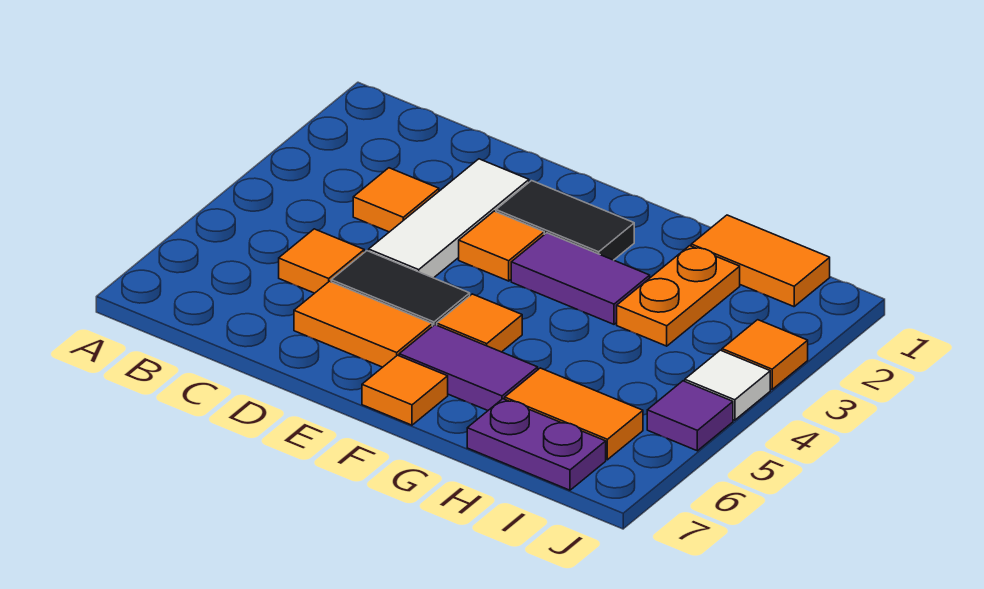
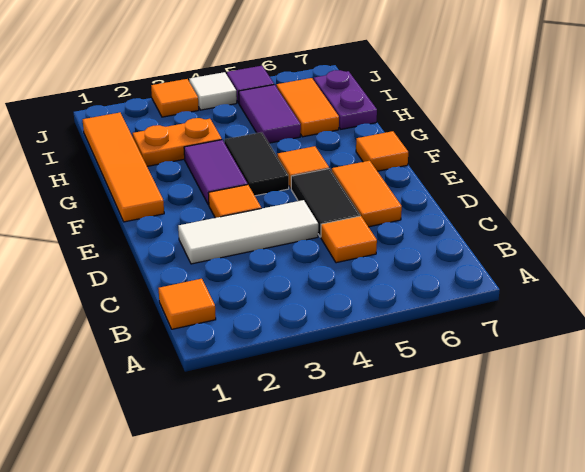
orange tile C3 level 1 -> orange tile B1 level 1
black tile E2:F2 level 1 -> black tile F4:G4 level 1
purple tile F6:G6 level 1 -> purple tile H5:I5 level 1
orange tile H1:I1 level 1 -> orange tile F1:I1 level 1

